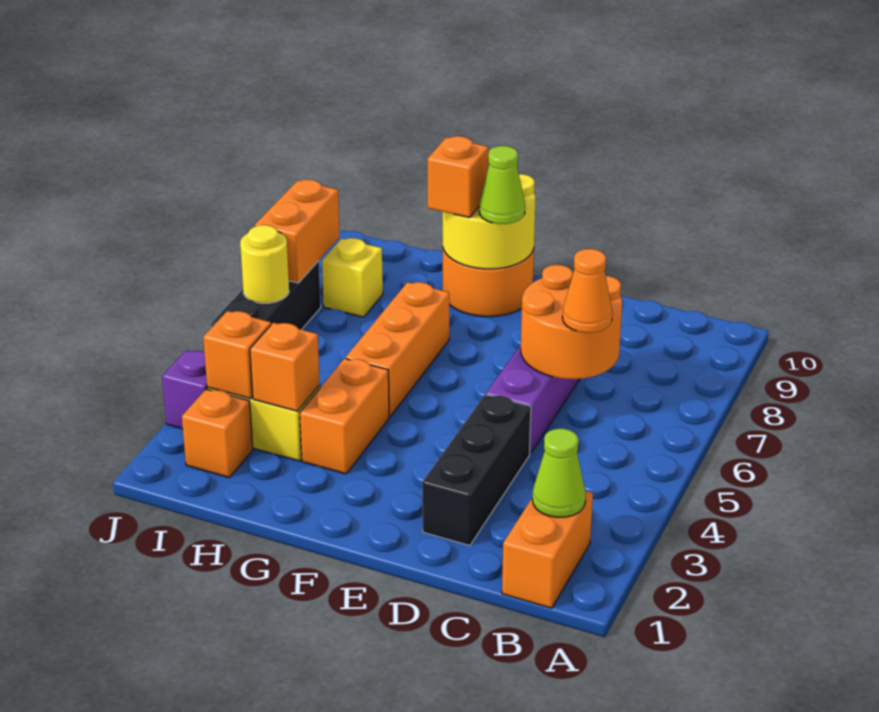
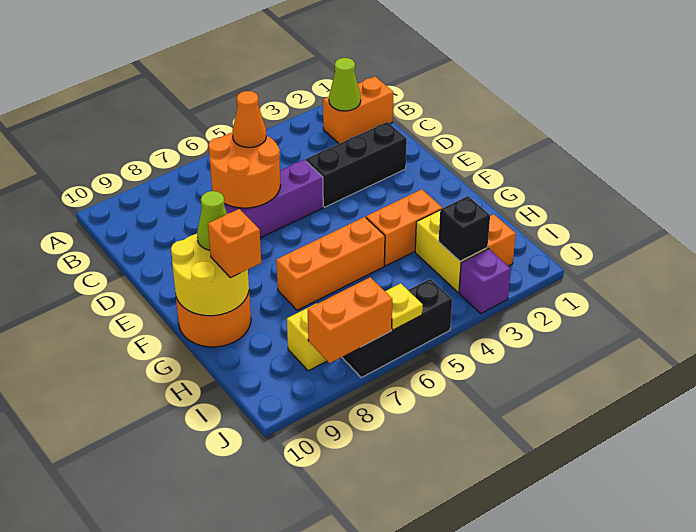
orange brick H3 level 2 -> none
orange brick I3 level 2 -> black brick I3 level 2
yellow round brick J6 level 2 -> yellow plate J6 level 2

